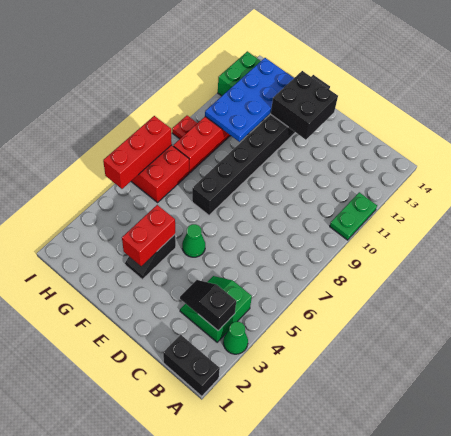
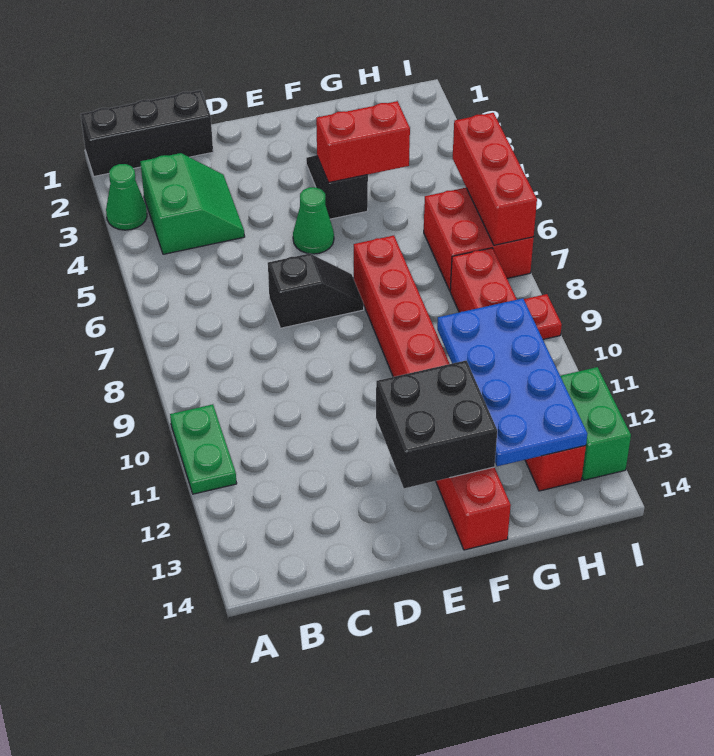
black brick A1:B1 level 1 -> black brick A1:C1 level 1
black slope B3:C3 level 2 top B -> black slope D7:E7 level 1 top D
red brick F3:F4 level 2 -> red brick F4:G4 level 2
black brick F7:F14 level 1 -> red brick F7:F14 level 1

